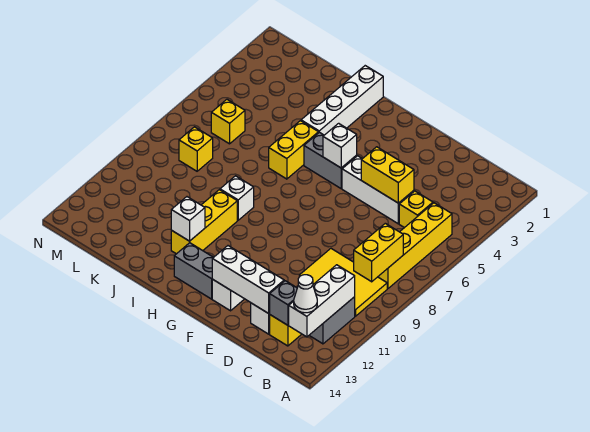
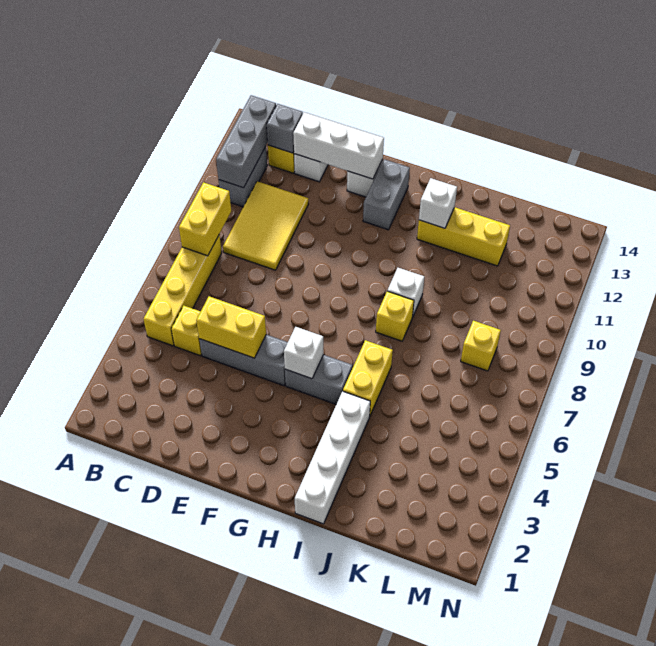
yellow tile B9:D10 level 1 -> yellow tile C9:D11 level 1
white brick B11:B13 level 2 -> grey brick B11:B13 level 2
white cone B13 level 3 -> none
white brick D5:F5 level 1 -> grey brick D5:F5 level 1
grey brick G13:H13 level 1 -> grey brick G12:G13 level 1
yellow brick I10:I12 level 1 -> yellow brick I12:K12 level 1
yellow brick L6 level 1 -> yellow brick I8 level 1

